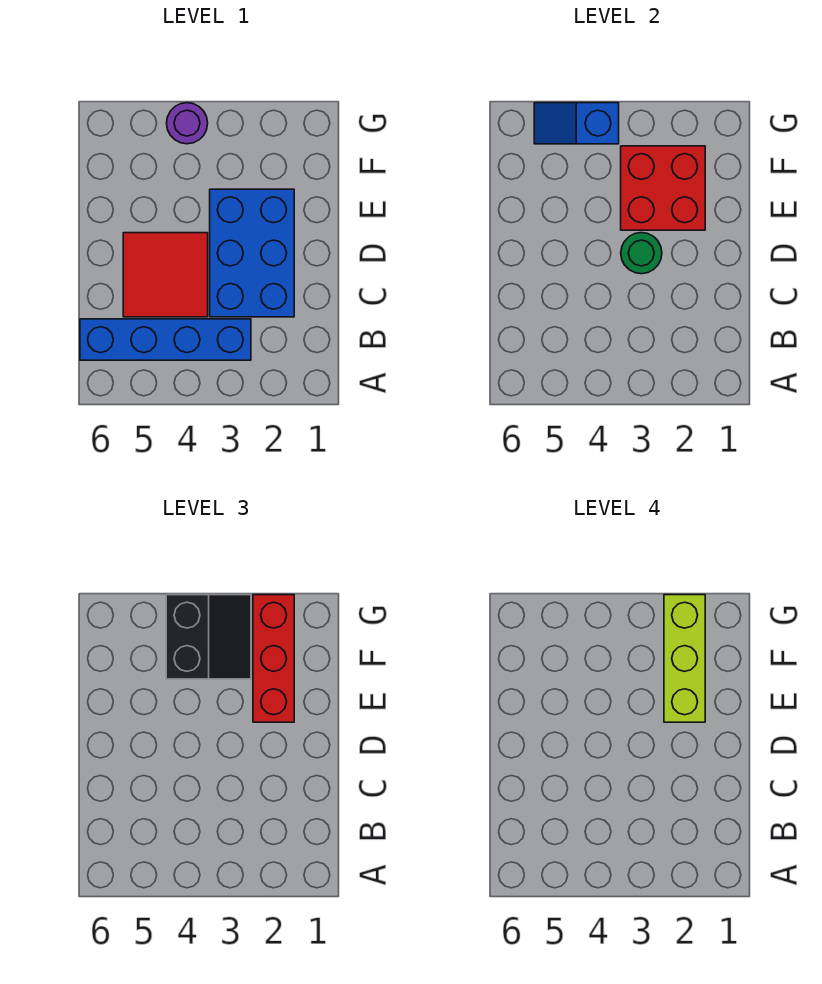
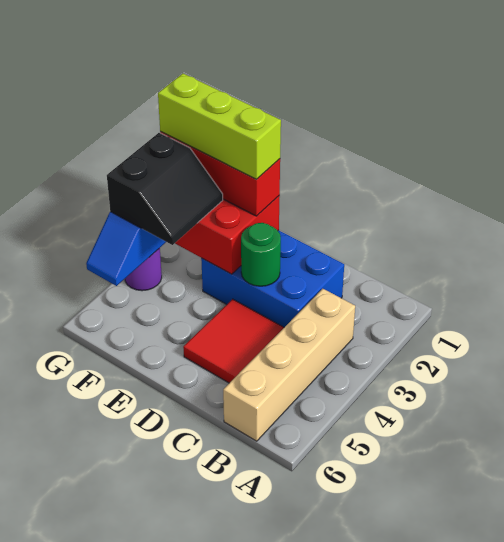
blue brick B3:B6 level 1 -> tan brick B3:B6 level 1
black slope F3:G4 level 3 top 4 -> black slope F3:G4 level 3 top G

